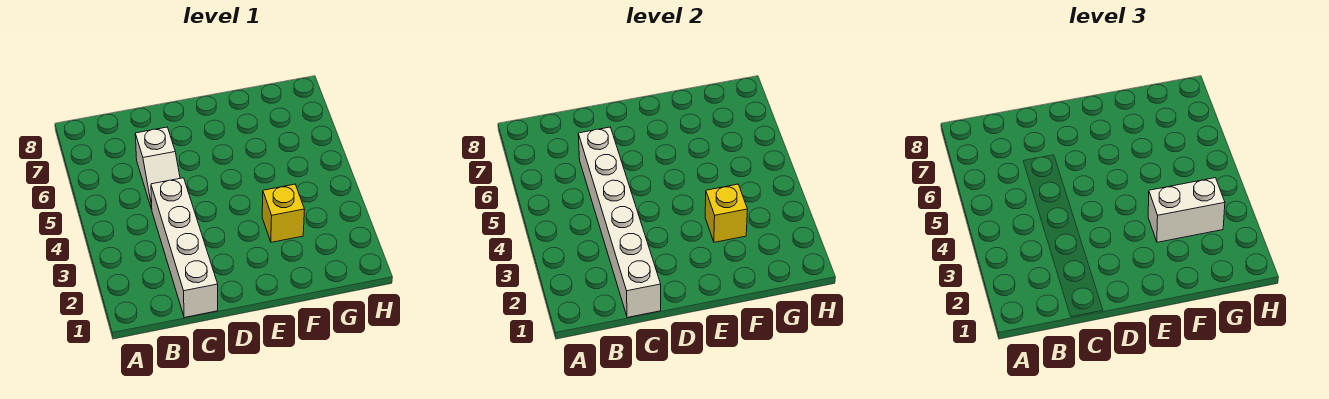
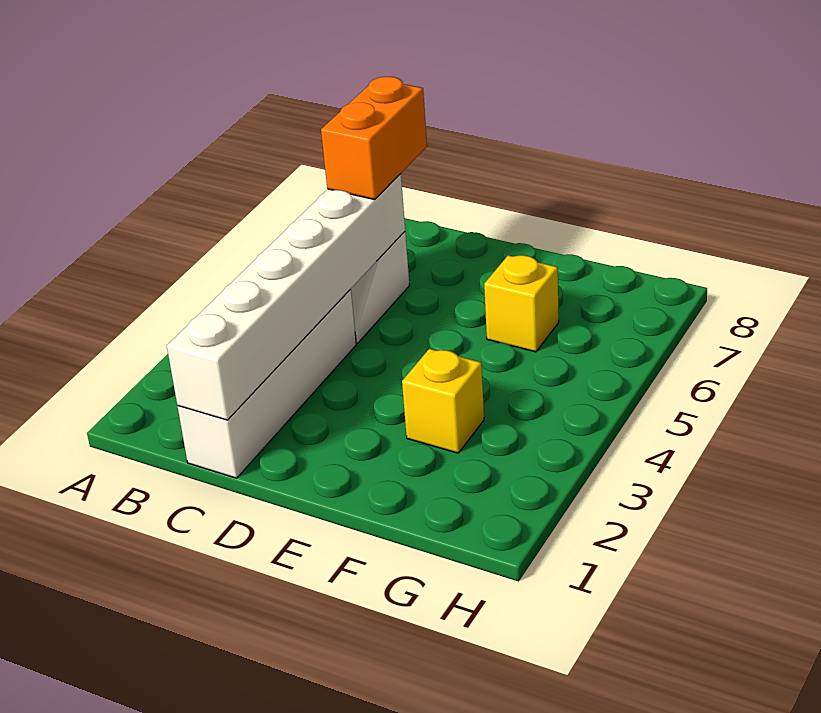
none -> orange brick C6:C7 level 3
yellow brick F3 level 2 -> yellow brick F6 level 1
white brick F3:G3 level 3 -> none

